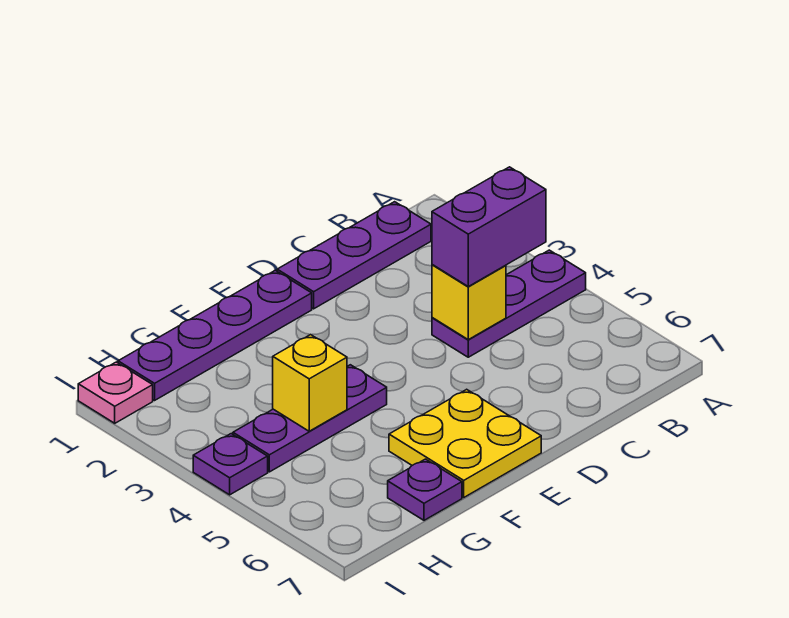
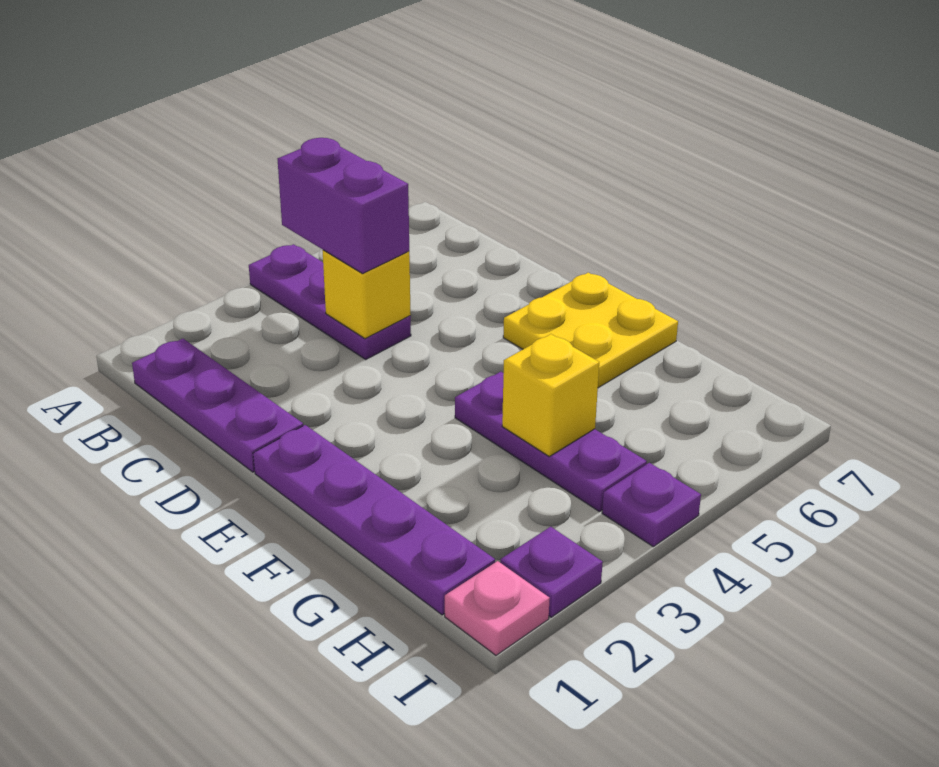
purple plate G7 level 1 -> purple plate I2 level 1

